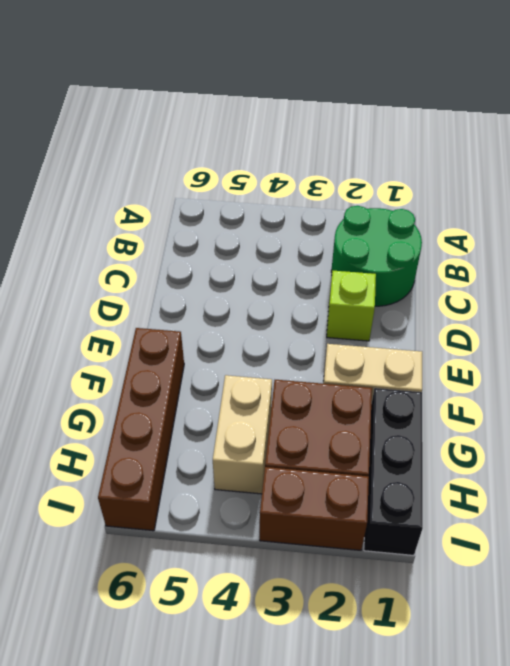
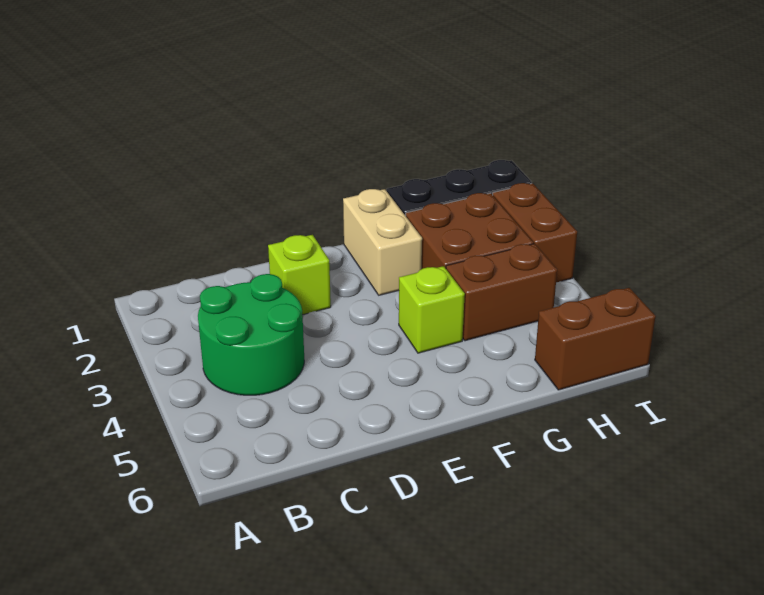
green round brick B1:C2 level 1 -> green round brick B3:C4 level 1
none -> lime brick F4 level 1
brown brick F6:I6 level 1 -> brown brick H6:I6 level 1
tan brick G4:H4 level 1 -> brown brick G4:H4 level 1

